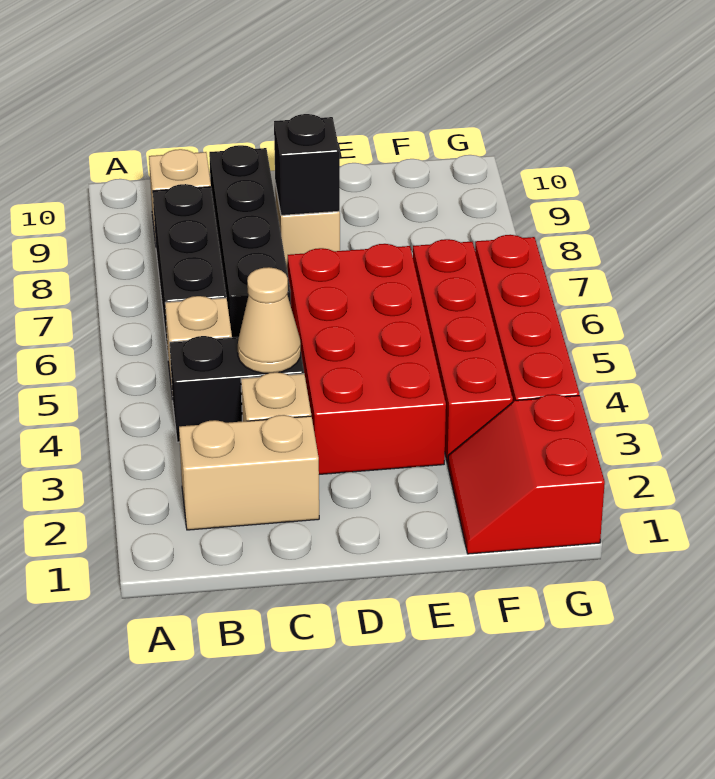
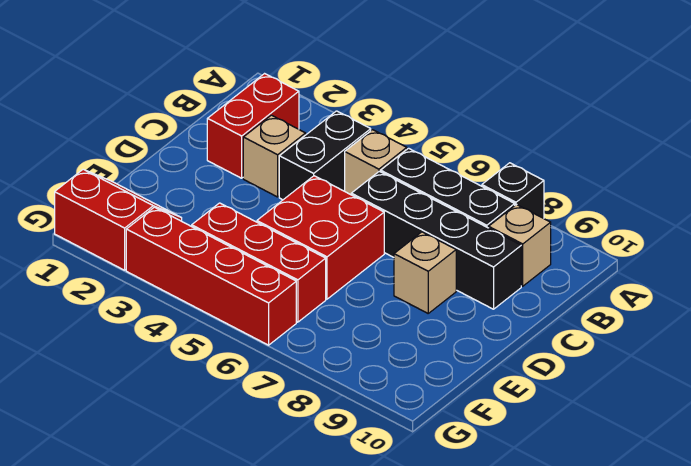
tan brick B2:C2 level 1 -> red brick B2:C2 level 1
tan cone C4 level 2 -> none
red brick D3:E6 level 1 -> red brick D5:E6 level 1
black brick D8 level 2 -> black brick A8 level 1
red brick F3:F6 level 1 -> red brick F4:F6 level 1

